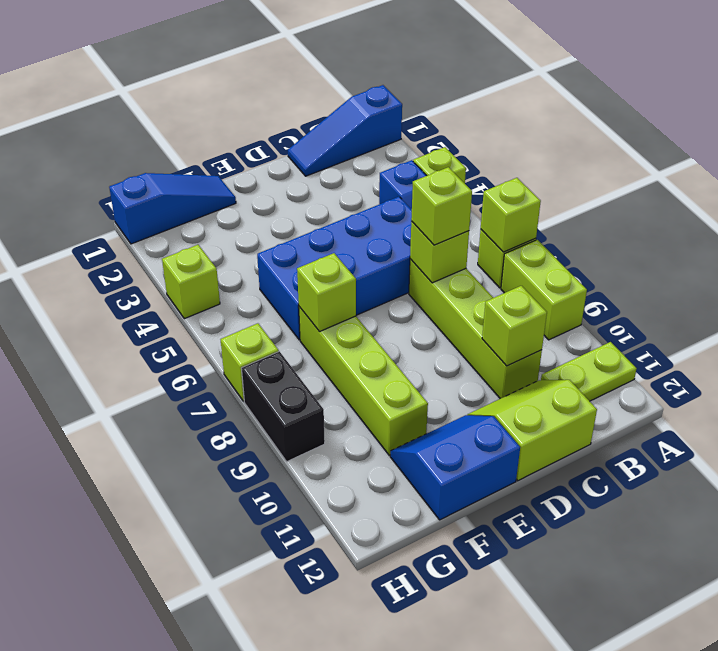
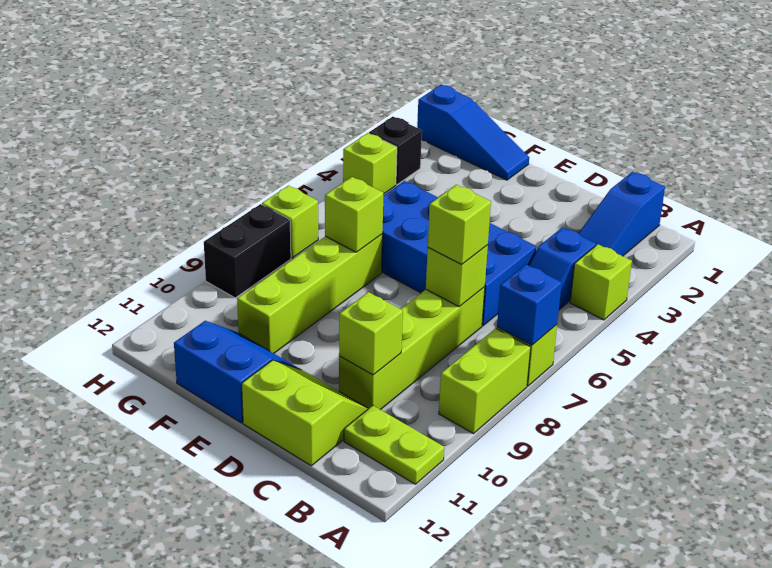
blue slope A1:C1 level 1 top A -> blue slope B1:B3 level 1 top 1
lime brick A7 level 2 -> blue brick A7 level 2
none -> black brick H3 level 1

